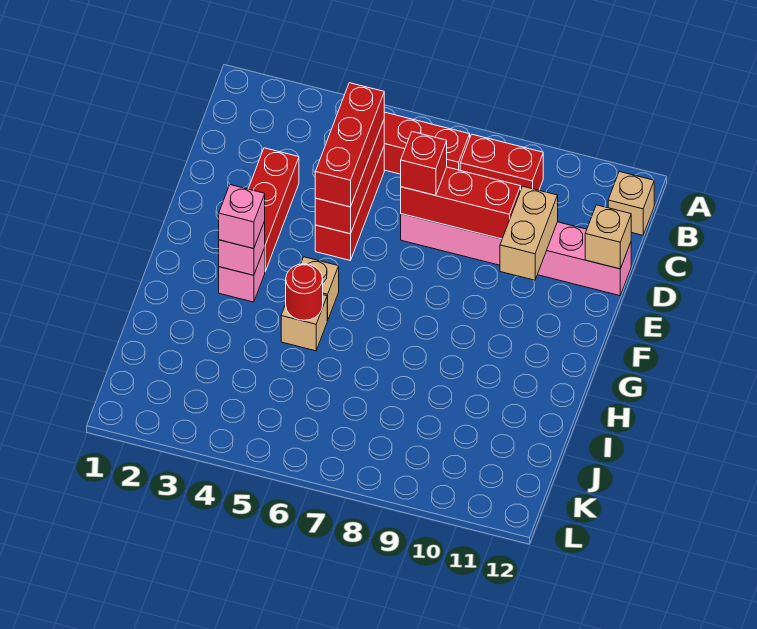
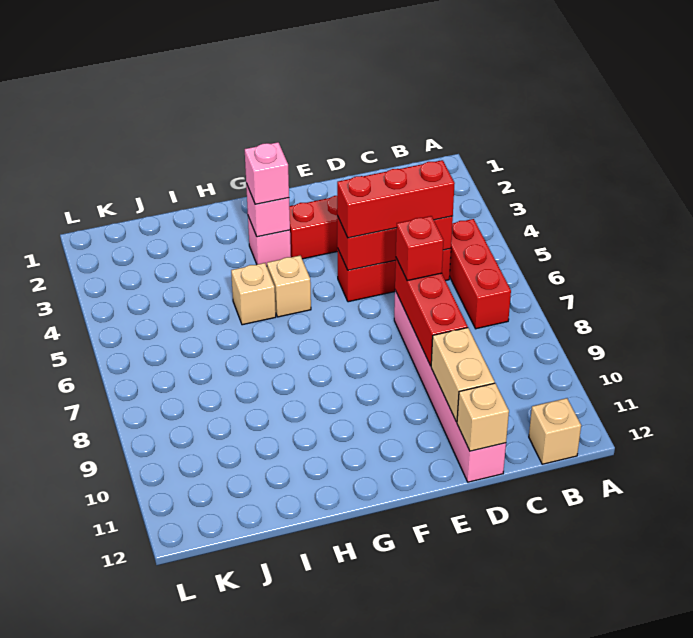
red brick B8:B9 level 1 -> none
tan brick D10:E10 level 2 -> tan brick D10:D11 level 2
red round brick H5 level 2 -> none

